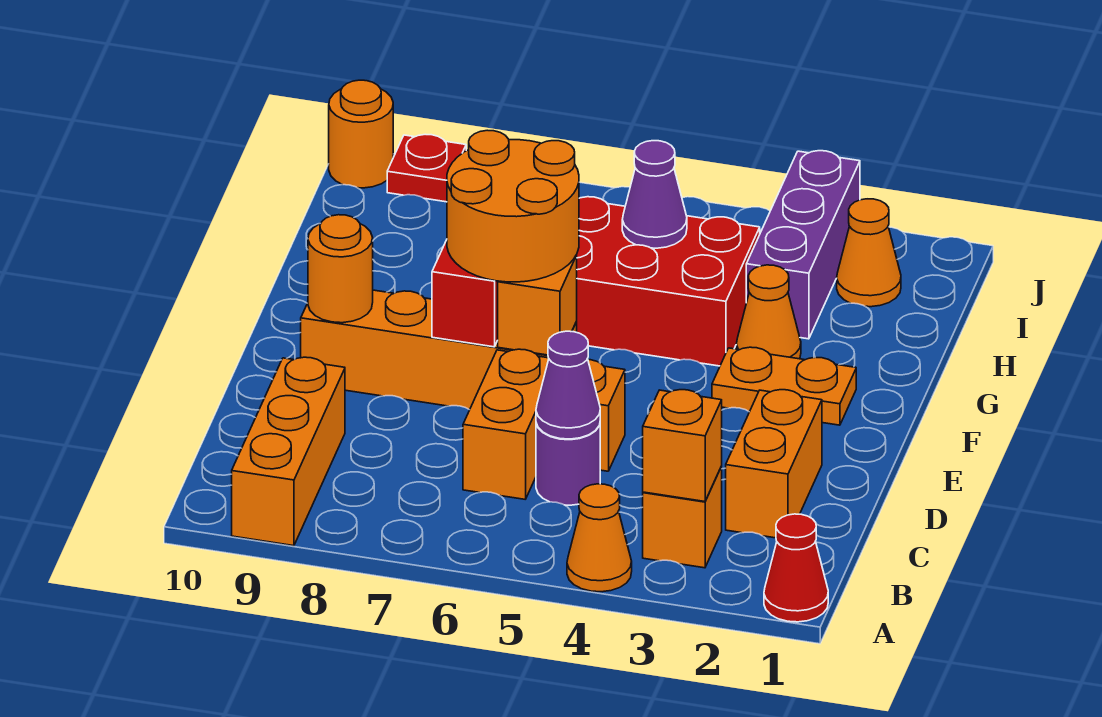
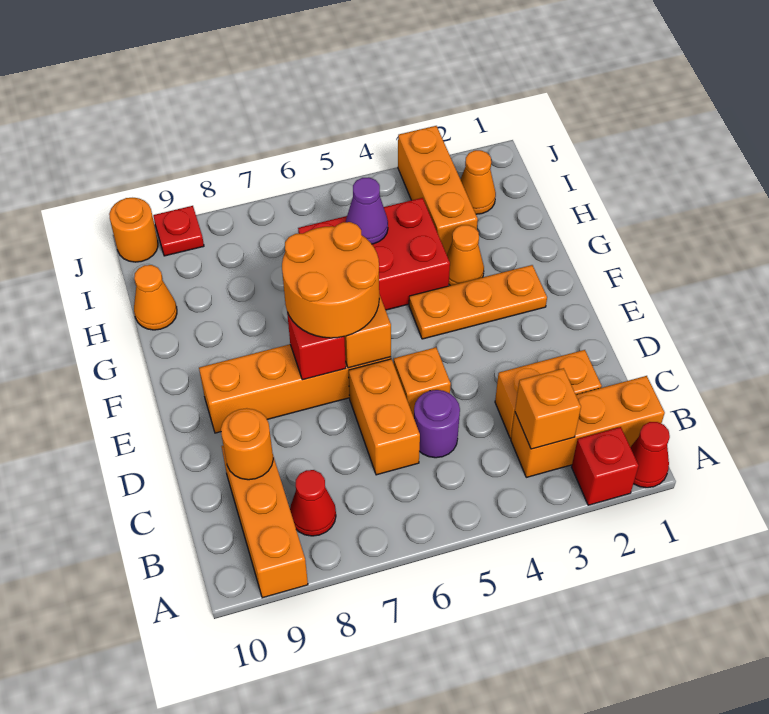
none -> red brick A2 level 1
orange cone A4 level 1 -> orange cone H10 level 1
orange brick B3 level 1 -> orange brick B1:B3 level 1
none -> red cone B8 level 1
orange brick C2:D2 level 1 -> orange brick C2:C3 level 1
purple cone C5 level 2 -> none
orange round brick E9 level 2 -> orange round brick C9 level 2
orange plate F2:F3 level 1 -> orange plate F2:F4 level 1
purple brick H3:J3 level 1 -> orange brick H3:J3 level 1

